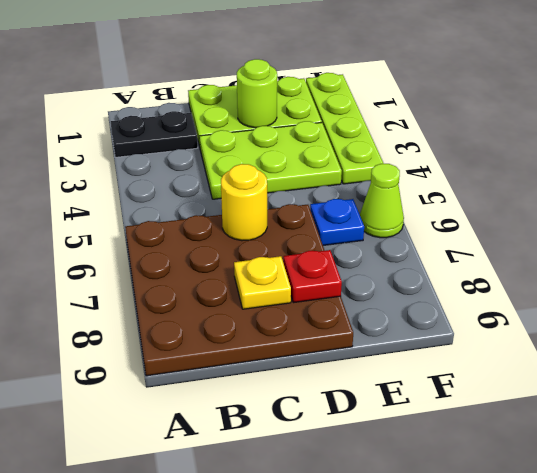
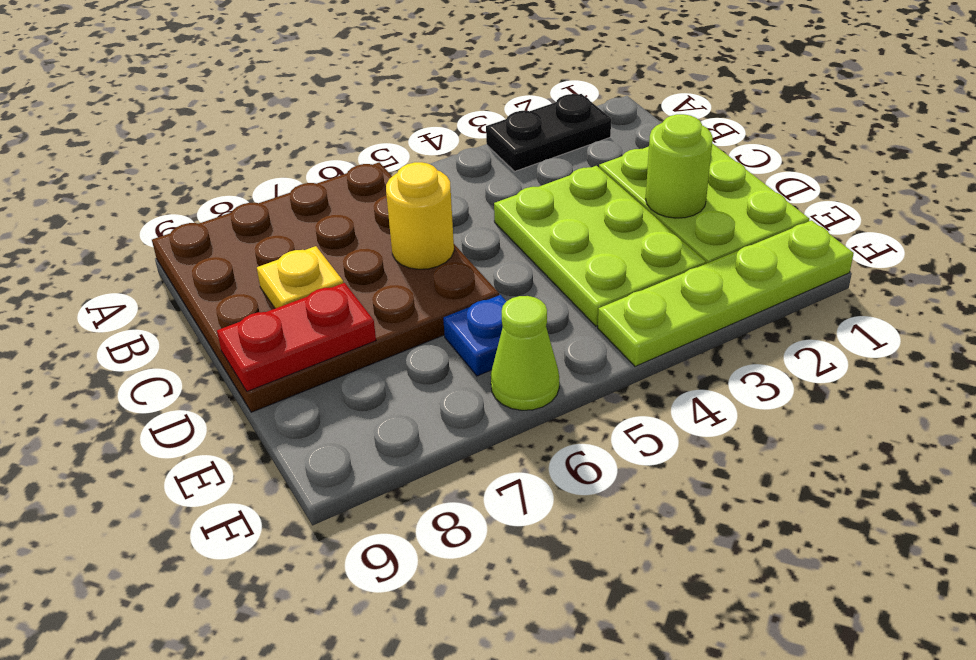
black plate A2:B2 level 1 -> black plate A2:A3 level 1
red plate D8 level 2 -> red plate D8:D9 level 2

